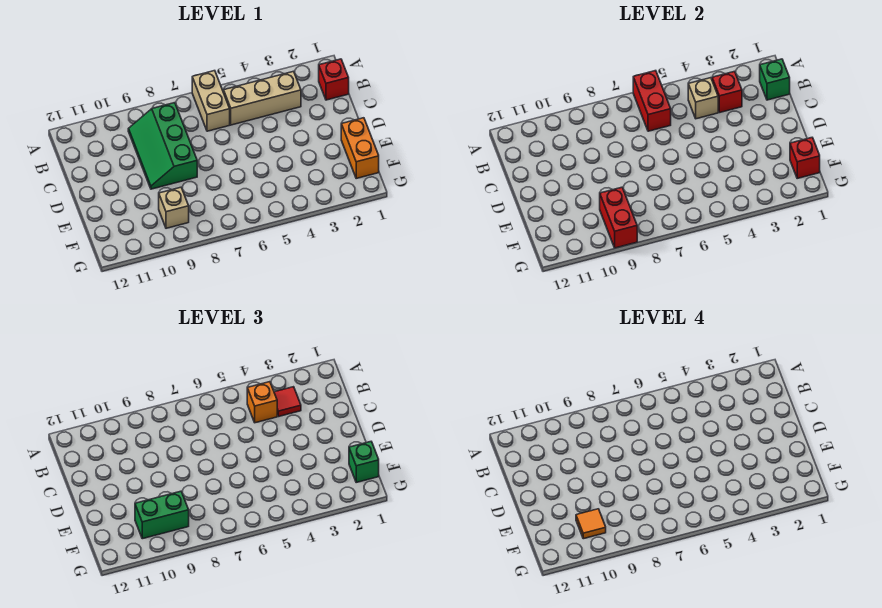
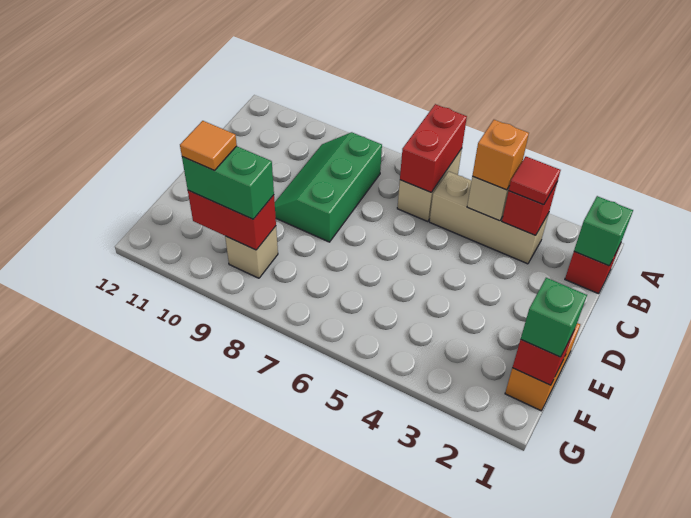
red brick F9:G9 level 2 -> red brick F9:F10 level 2

